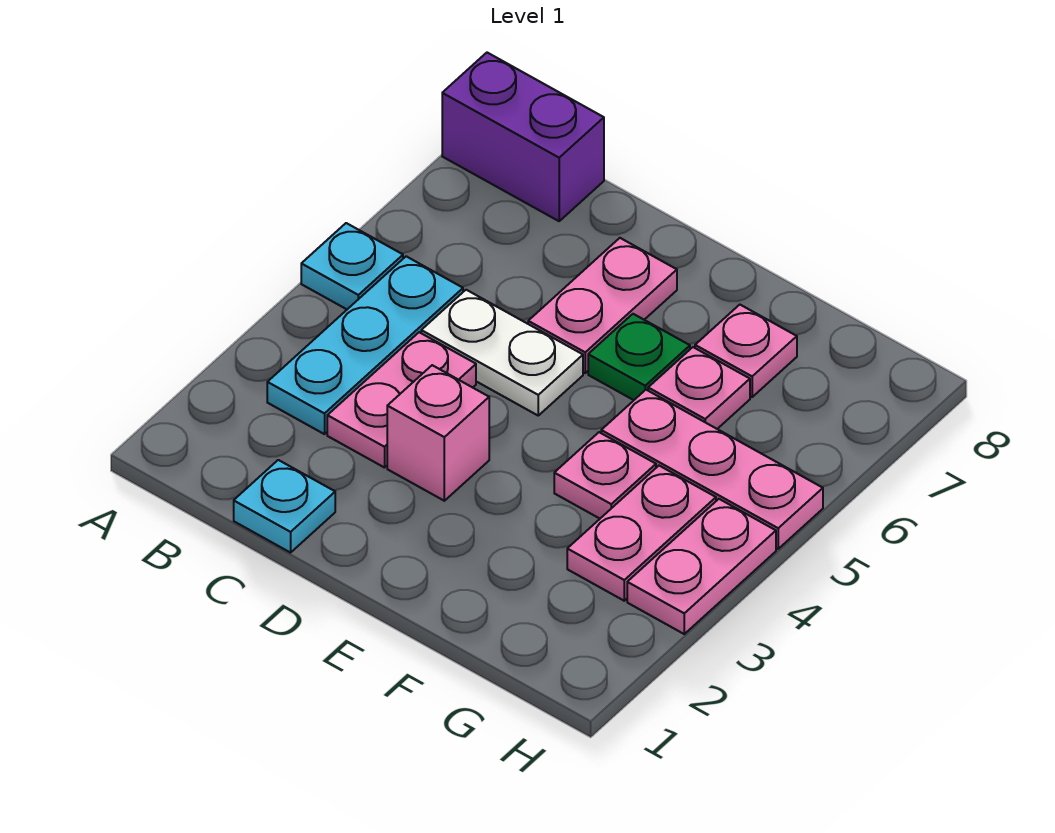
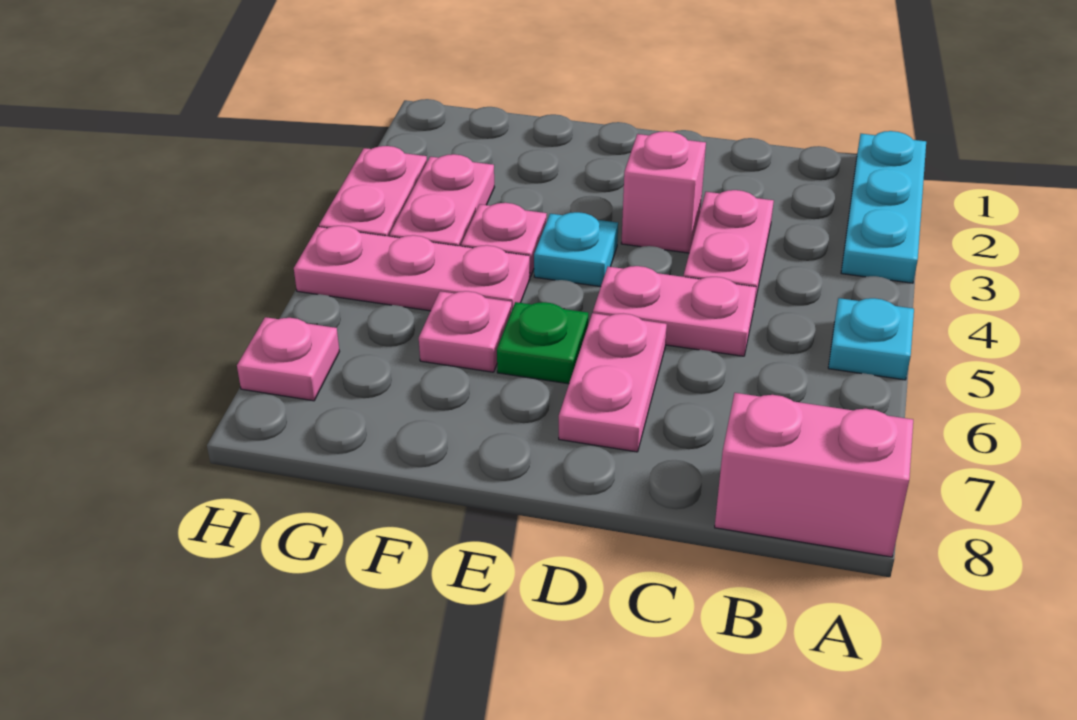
purple brick A8:B8 level 1 -> pink brick A8:B8 level 1
cyan plate B3:B5 level 1 -> cyan plate A1:A3 level 1
cyan plate C1 level 1 -> cyan plate E4 level 1
white plate C5:D5 level 1 -> pink plate C5:D5 level 1
pink plate F7 level 1 -> pink plate H7 level 1

